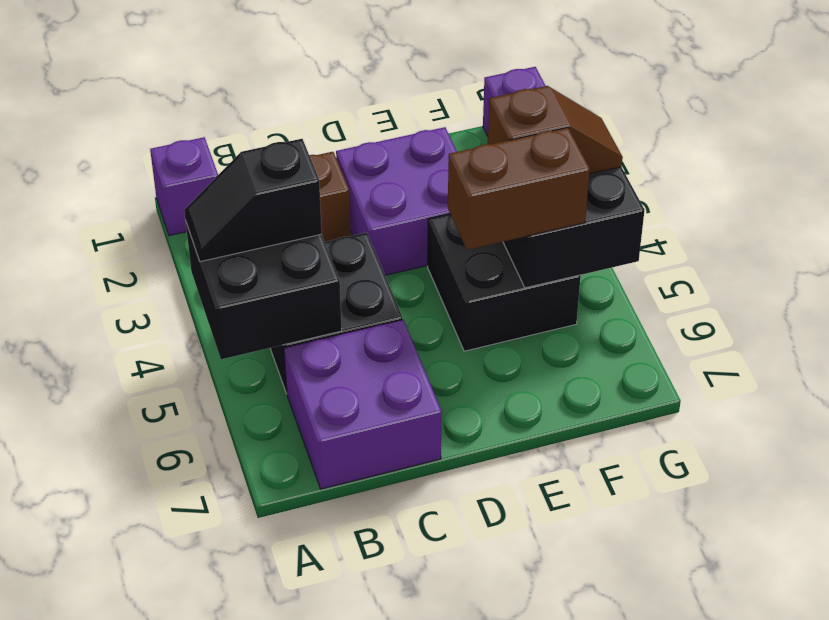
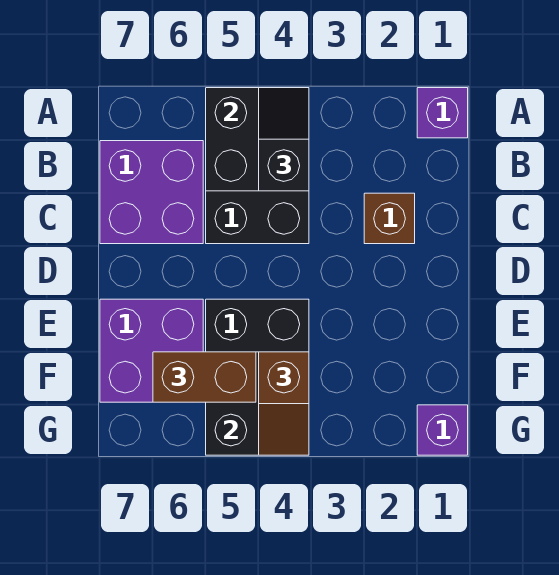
purple brick D2:E3 level 1 -> purple brick E6:F7 level 1
brown brick E5:F5 level 3 -> brown brick F5:F6 level 3

